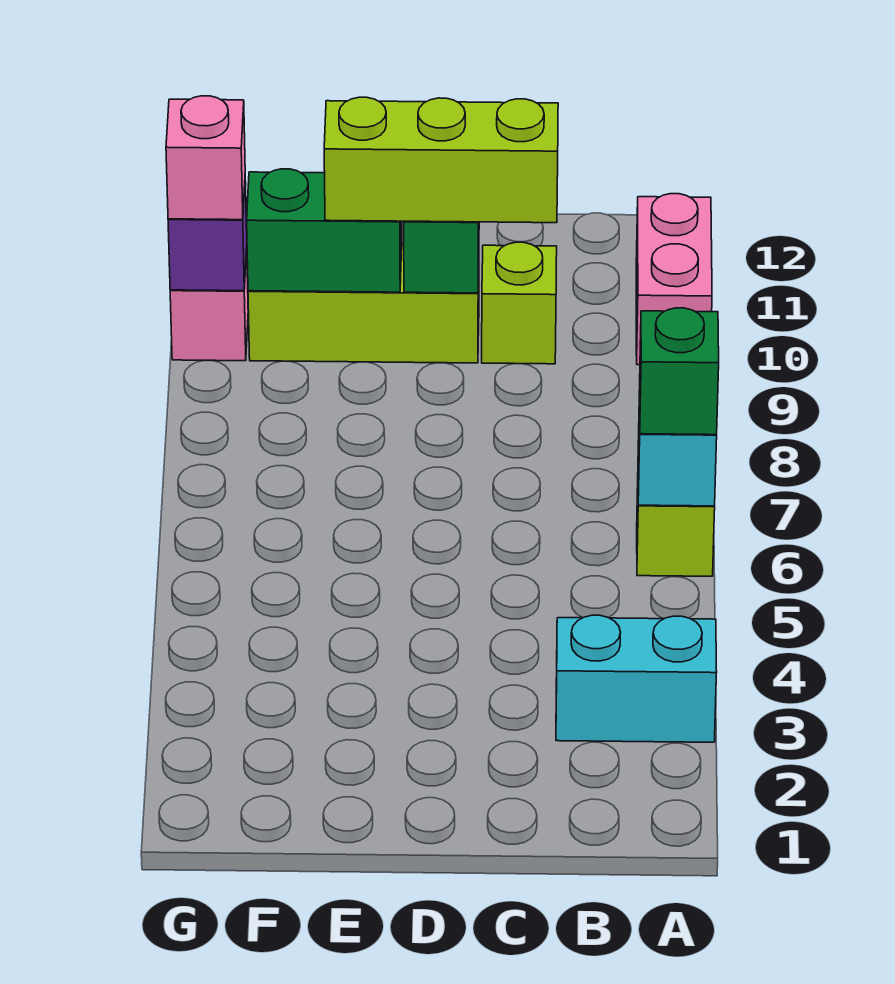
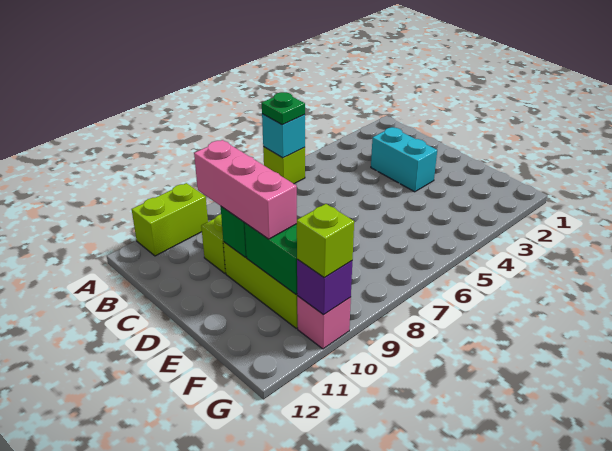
cyan brick A3:B3 level 1 -> cyan brick C3:D3 level 1
green brick A6 level 3 -> green plate A6 level 3
pink brick A10:A11 level 1 -> lime brick A10:A11 level 1
lime brick C10:E10 level 3 -> pink brick C10:E10 level 3
pink brick G10 level 3 -> lime brick G10 level 3

